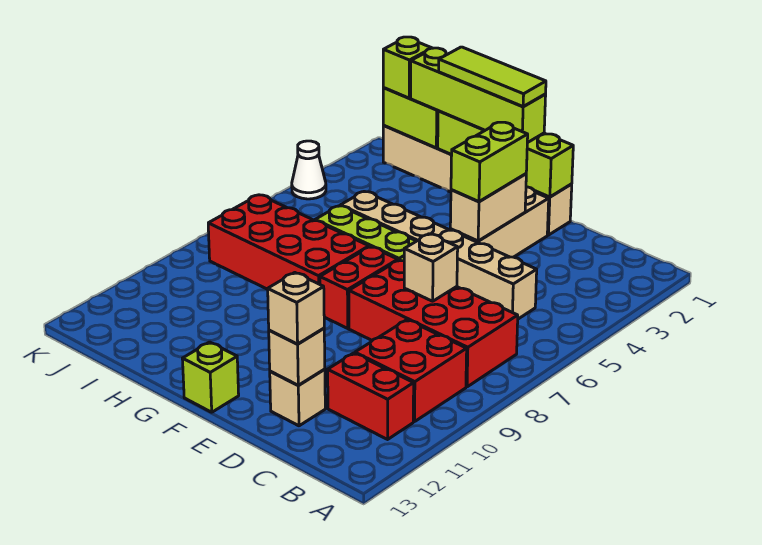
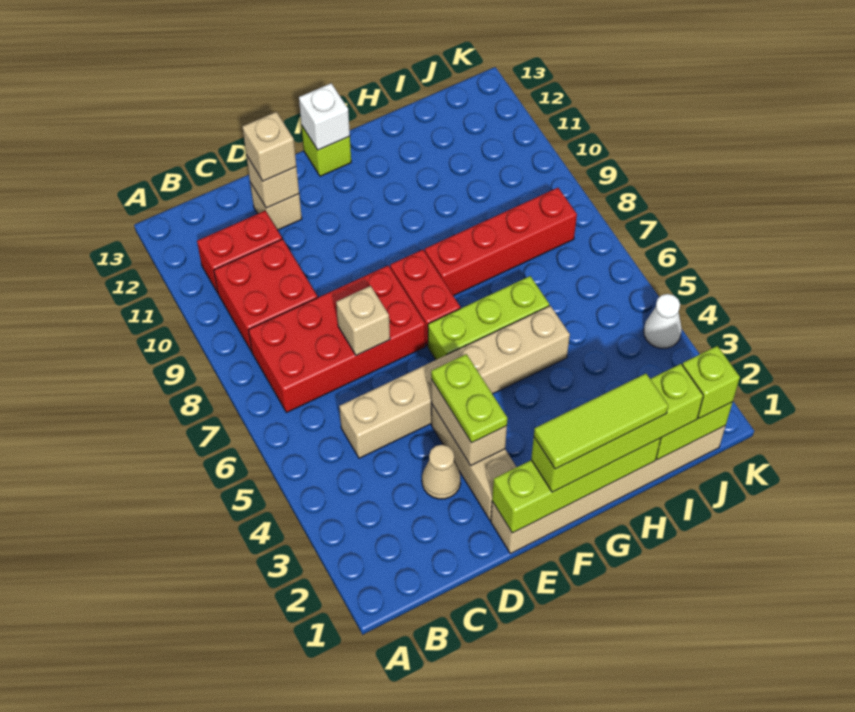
none -> tan cone D3 level 1
lime brick E3:E4 level 3 -> lime plate E3:E4 level 3
none -> white brick F13 level 2
red brick G7:J8 level 1 -> red brick G8:J8 level 1

